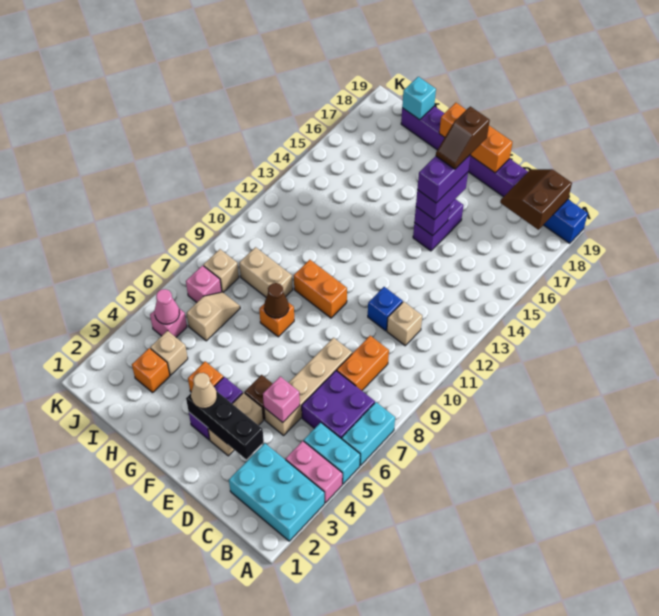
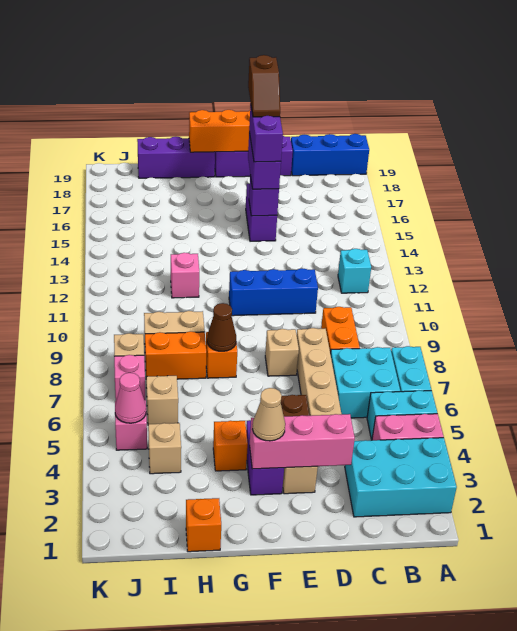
purple brick B6:C7 level 1 -> cyan brick B6:C7 level 1
brown slope B18:C19 level 2 top B -> none
tan brick C11 level 1 -> tan brick E8 level 1
black brick D3:F3 level 2 -> pink brick D3:F3 level 2
pink brick D5 level 2 -> pink brick H12 level 1
blue brick D11 level 1 -> blue brick D11:F11 level 1
orange brick F10:G10 level 1 -> orange brick H8:I8 level 1
orange brick I3 level 1 -> orange brick H1 level 1
cyan brick I19 level 2 -> cyan brick B12 level 1

